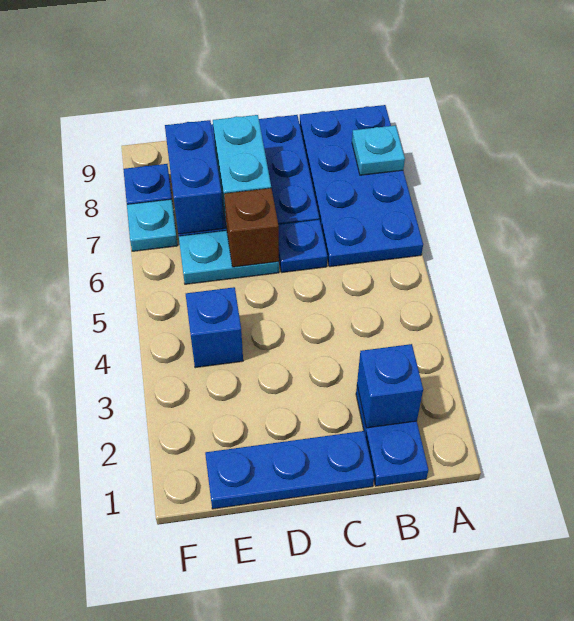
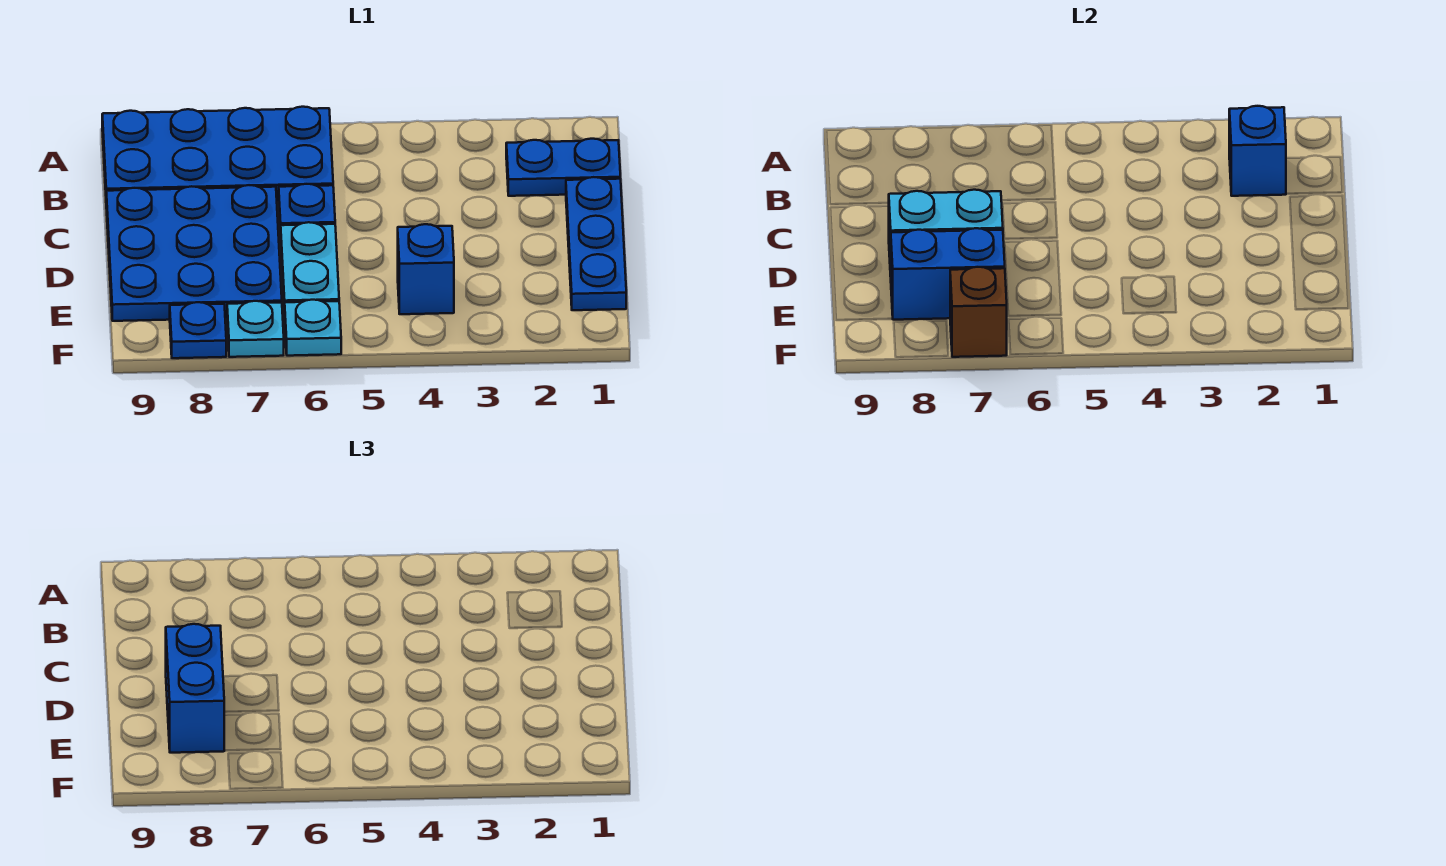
cyan plate A8 level 2 -> cyan plate F6 level 1
brown brick D6 level 2 -> brown brick F7 level 2
none -> blue brick D8:E8 level 3

